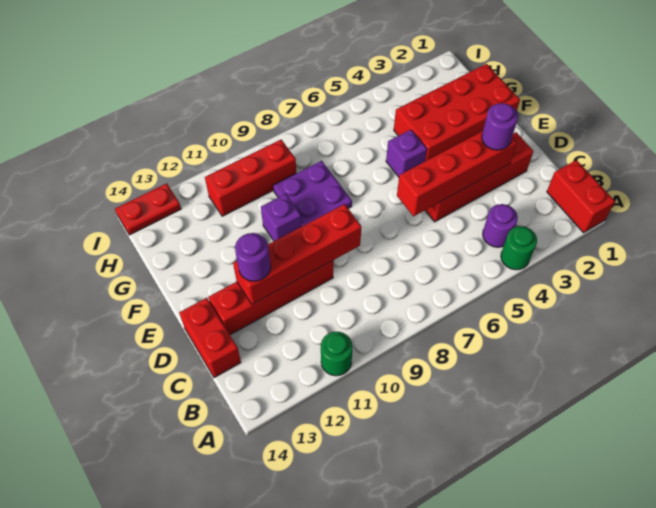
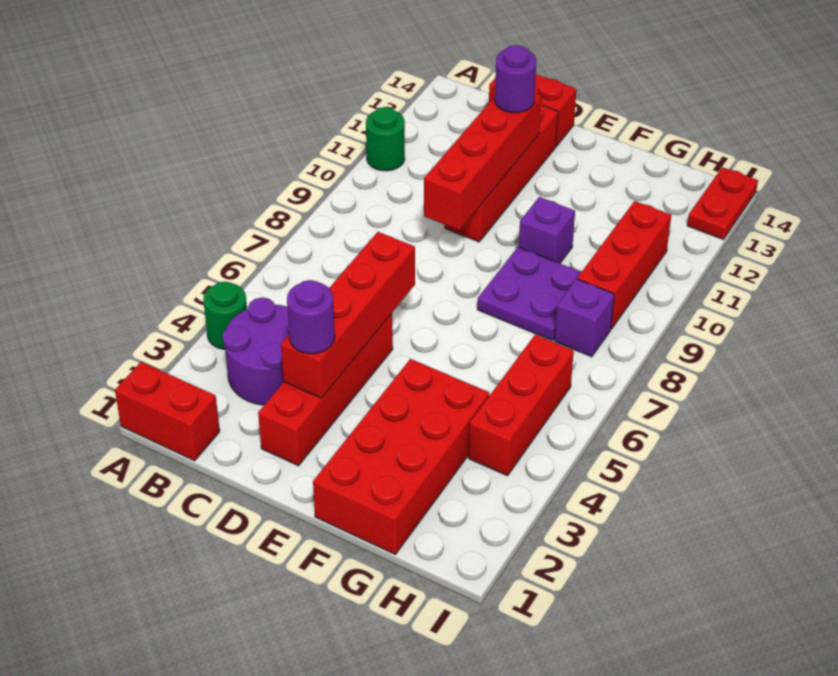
purple round brick B4 level 1 -> purple round brick B3:C4 level 1
purple brick F5 level 1 -> purple brick H8 level 1
none -> red brick H4:H6 level 1

